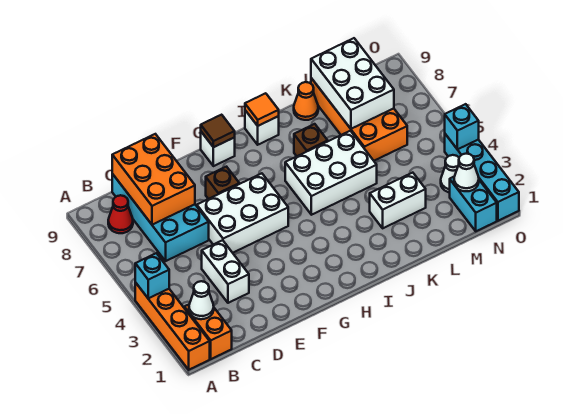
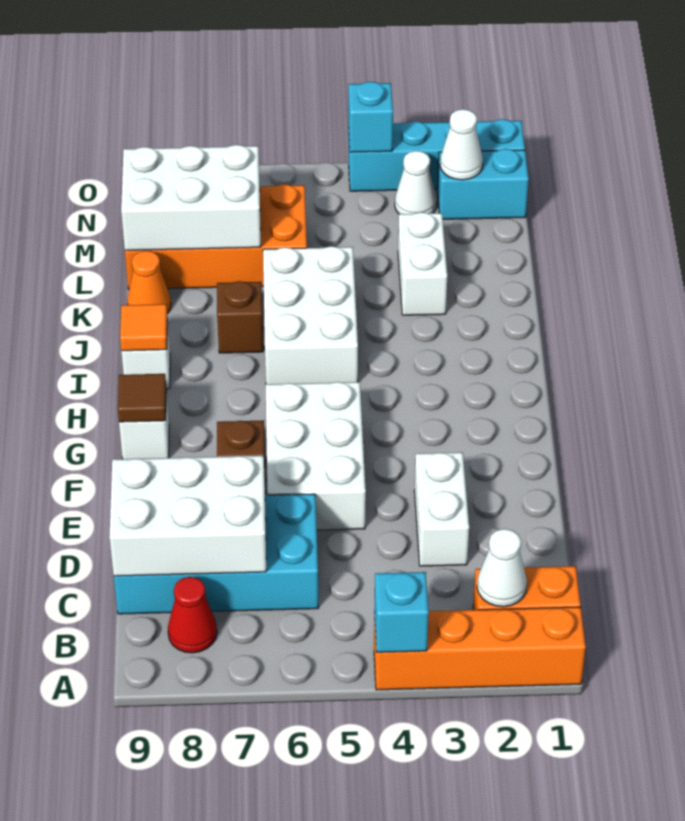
orange brick C7:D9 level 2 -> white brick C7:D9 level 2
white brick D3:D4 level 1 -> white brick D3:E3 level 1

